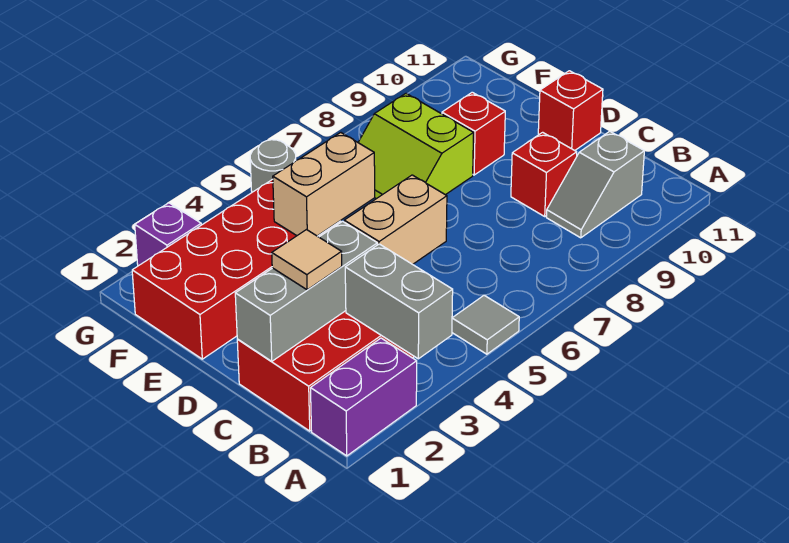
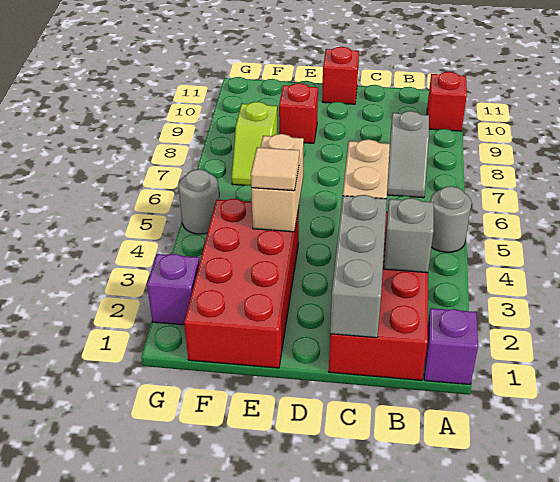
purple brick A1:A2 level 1 -> purple brick A1 level 1
grey brick A3:B3 level 2 -> grey brick B3 level 2
grey tile A5 level 1 -> grey round brick A5 level 1
grey slope B9:B10 level 1 top 10 -> grey slope B7:B8 level 1 top 8
tan tile C2 level 3 -> tan tile E4 level 3
red brick C9 level 1 -> red brick A10 level 1
lime slope E7:F8 level 1 top 8 -> lime slope F7:F8 level 1 top 8

